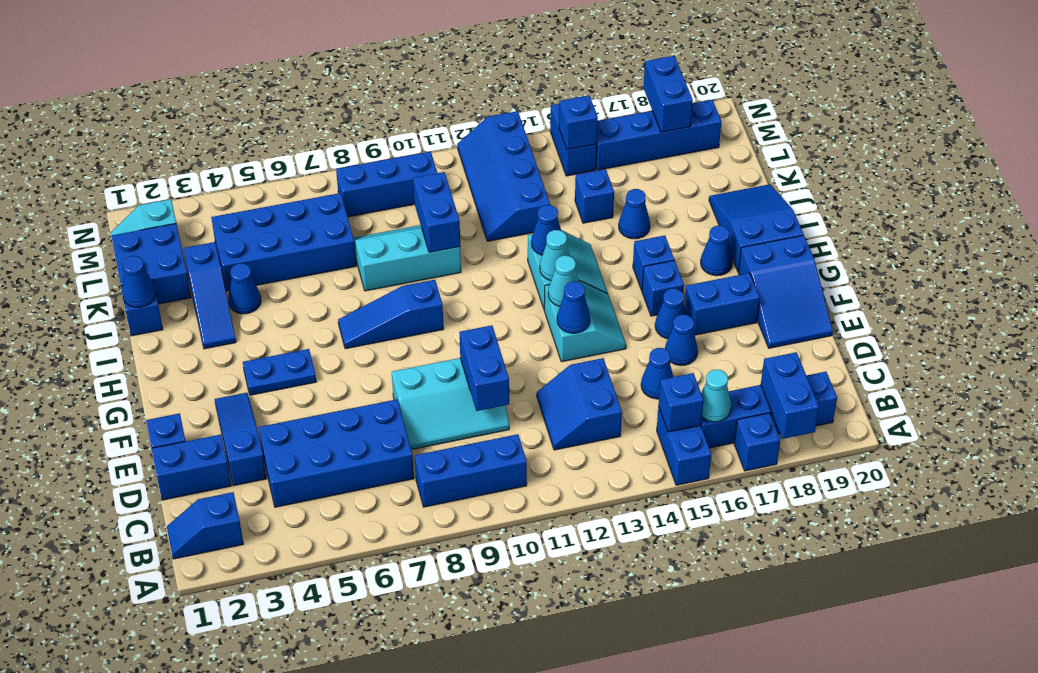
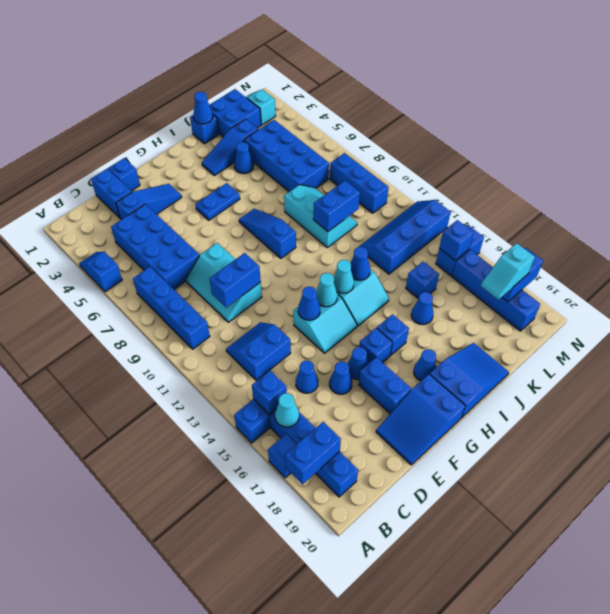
blue slope B1:B2 level 1 top 2 -> blue slope A4:A5 level 1 top 5
blue brick B8:B10 level 1 -> blue brick B7:B10 level 1
blue plate G4:G5 level 1 -> blue plate G5:H5 level 1
none -> cyan slope L18:M18 level 3 top M

